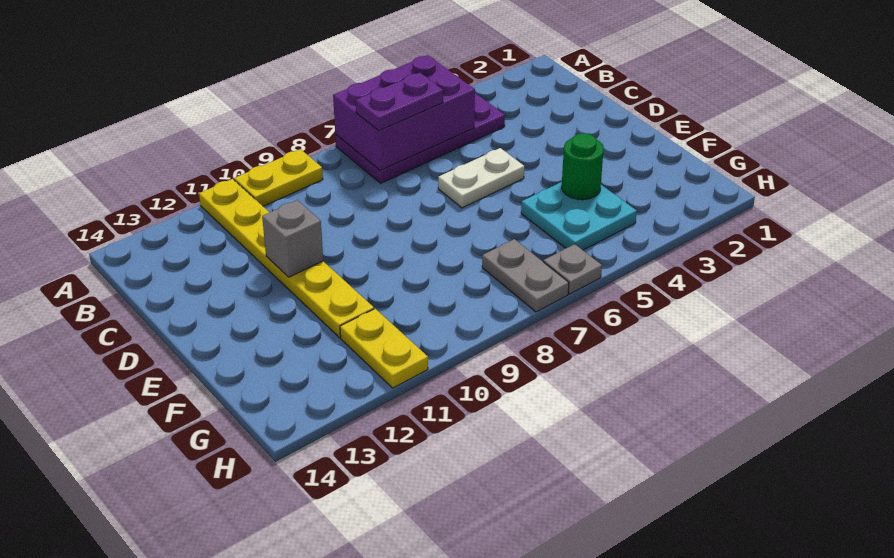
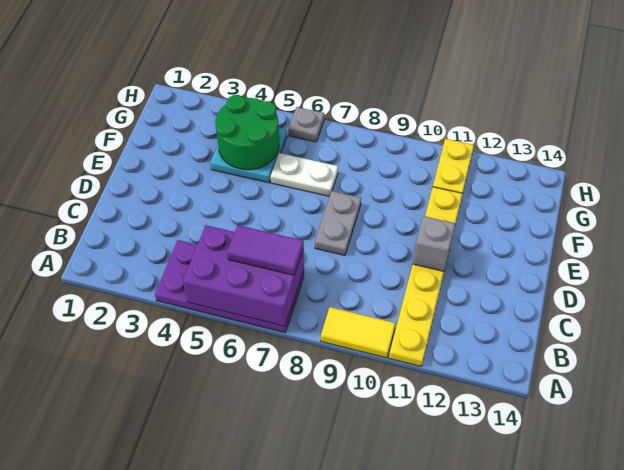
yellow plate A9:A10 level 1 -> yellow tile A9:A10 level 1
purple plate B6:B7 level 3 -> purple tile B6:B7 level 3
white plate D5:D6 level 1 -> white plate F6:F7 level 1
green round brick F4 level 2 -> green round brick F4:G5 level 2
grey plate G7:H7 level 1 -> grey plate D8:E8 level 1

